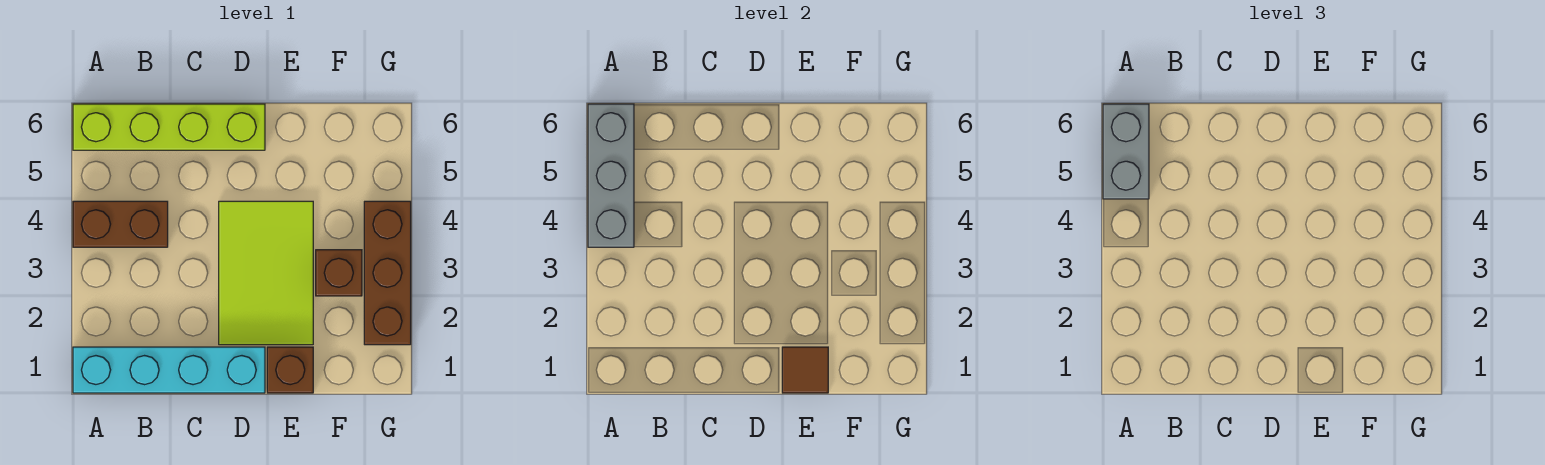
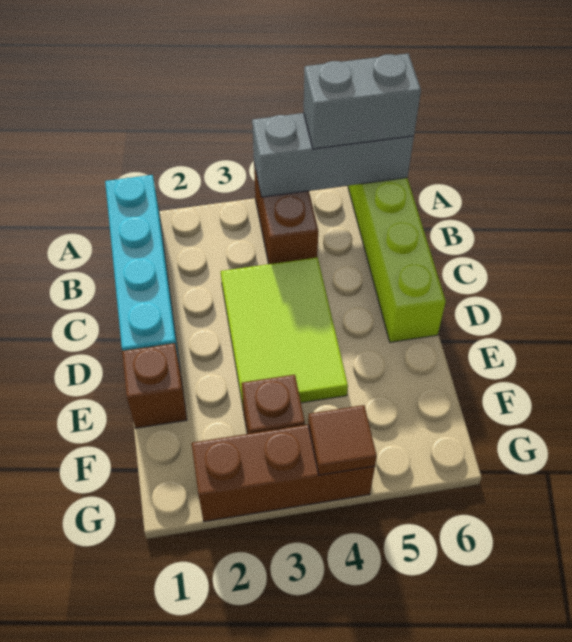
lime tile D2:E4 level 1 -> lime tile C3:E4 level 1
brown tile E1 level 2 -> brown tile G4 level 2

